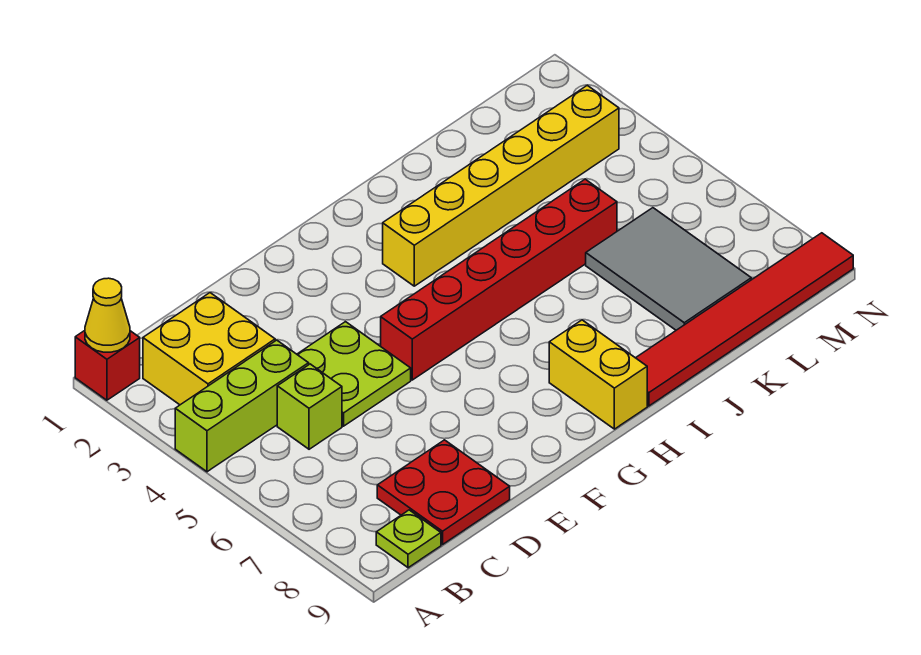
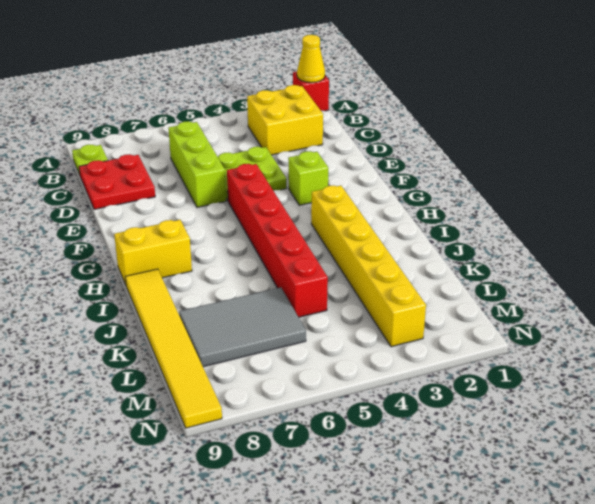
lime brick A4:C4 level 1 -> lime brick C6:E6 level 1
lime brick C5 level 1 -> lime brick F3 level 1
red tile I9:N9 level 1 -> yellow tile I9:N9 level 1

